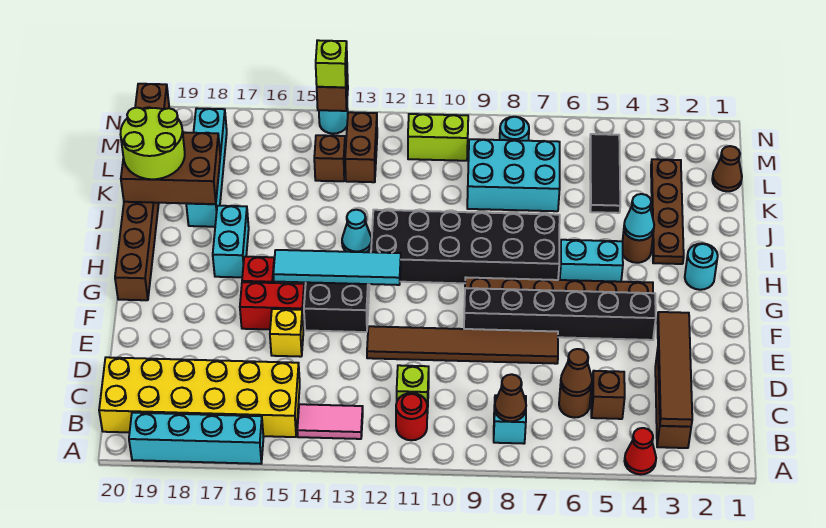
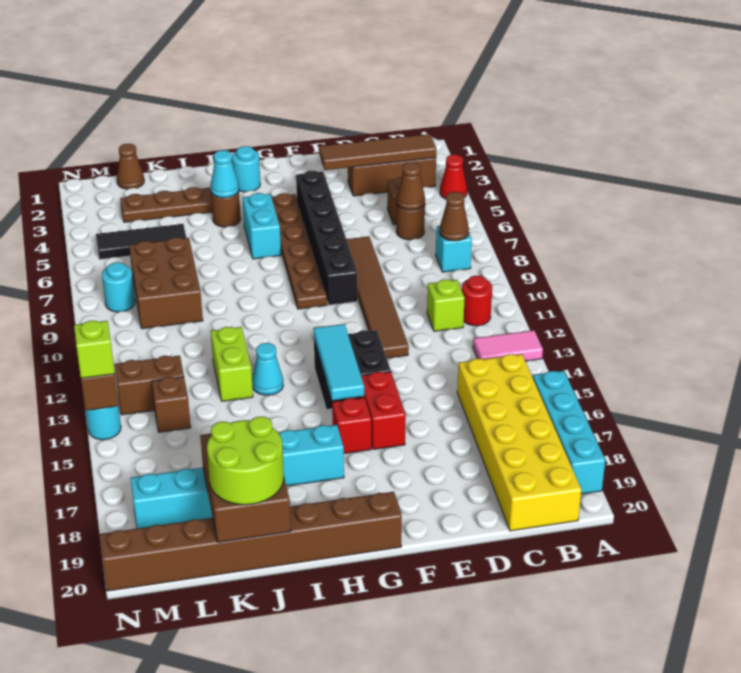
pink tile B13:B14 level 1 -> pink tile A13:B13 level 1
yellow brick E15 level 1 -> none
cyan tile G12:G15 level 2 -> cyan tile G13:G15 level 2
black brick H7:I12 level 1 -> none
cyan brick K7:L9 level 1 -> brown brick K7:L9 level 1
lime brick M10:M11 level 1 -> lime brick J12:J13 level 1

